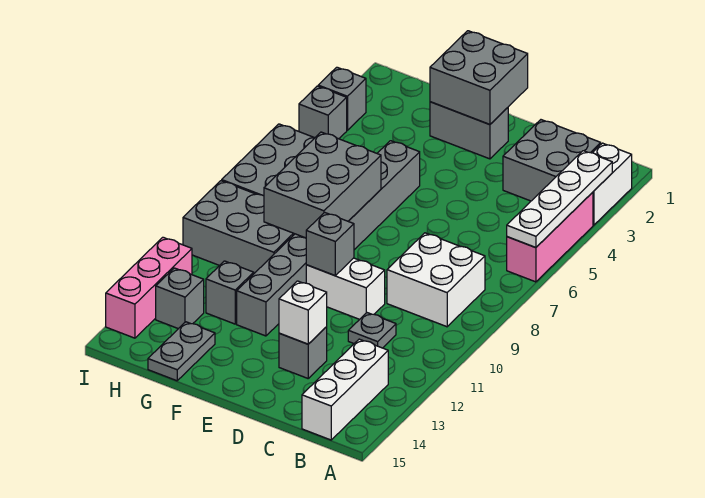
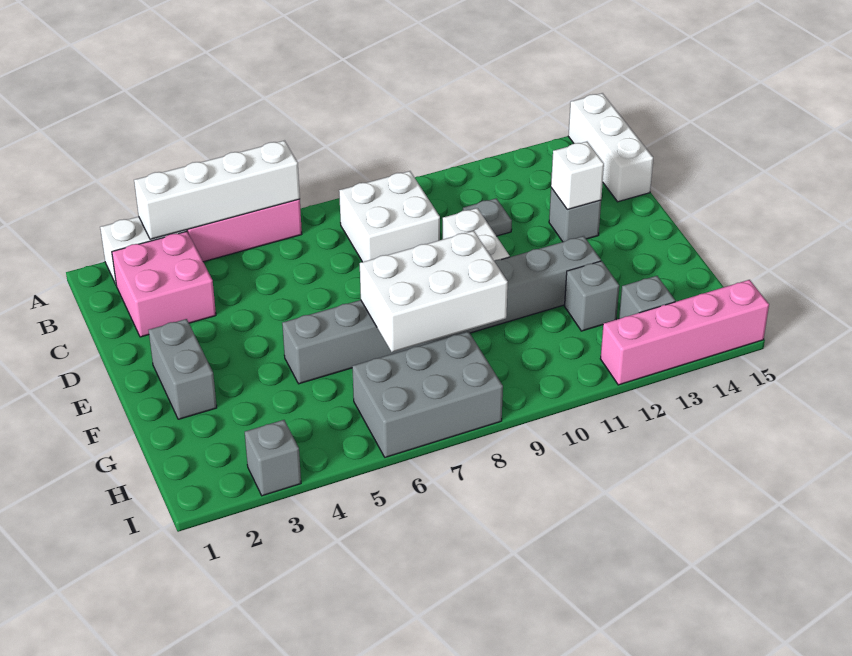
white plate A3:A6 level 2 -> white brick A3:A6 level 2
grey brick B2:C3 level 1 -> pink brick B2:C3 level 1
white brick B13:B15 level 1 -> white brick A15:C15 level 1
grey brick E1:F2 level 2 -> none
grey brick E10 level 2 -> none
grey brick F7:G9 level 2 -> white brick F7:G9 level 2
grey brick G9:I10 level 1 -> none
grey plate G14:G15 level 1 -> none
grey brick I4 level 1 -> none
pink brick I12:I14 level 1 -> pink brick I12:I15 level 1

